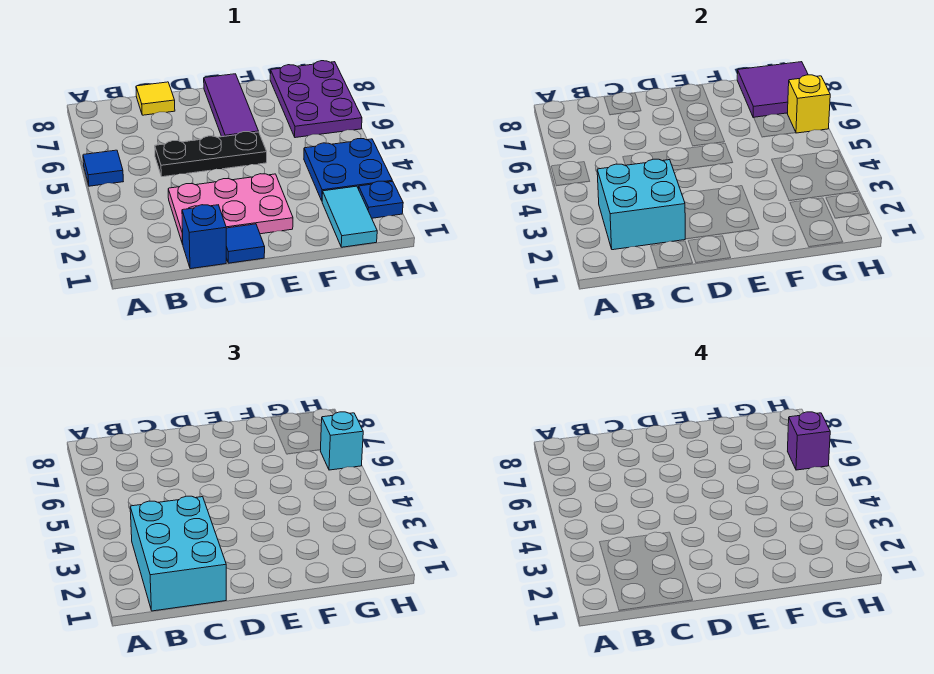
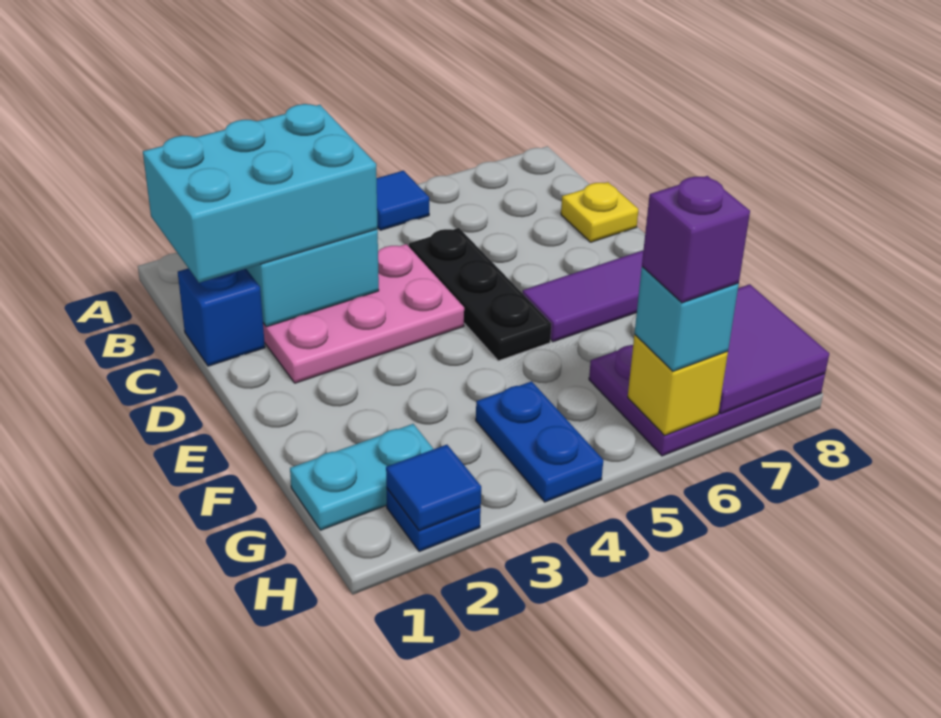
pink plate C2:E3 level 1 -> pink plate C2:D4 level 1
yellow tile C8 level 1 -> yellow plate C8 level 1
blue tile D1 level 1 -> blue tile H2 level 2
cyan tile G1:G2 level 1 -> cyan plate G1:G2 level 1
blue plate G3:H4 level 1 -> blue plate G4:H4 level 1

